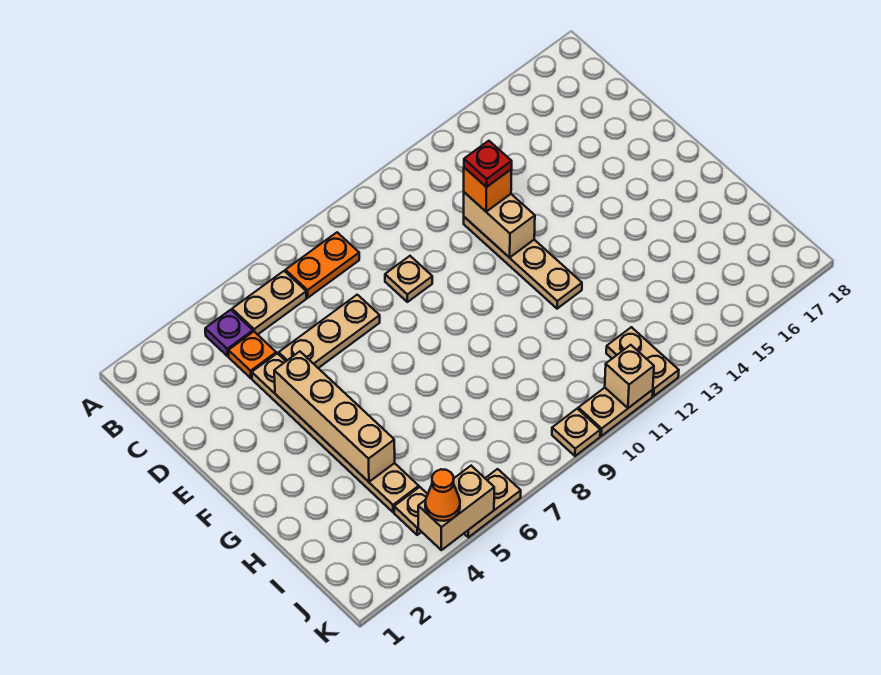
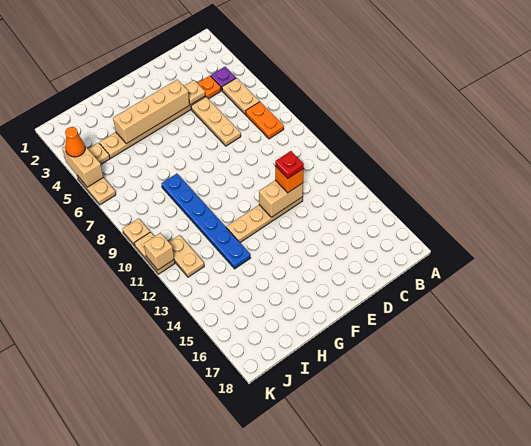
tan plate D9 level 1 -> tan plate D4 level 2
none -> blue plate H8:H13 level 1
tan plate J12:K12 level 1 -> tan plate J11:J12 level 1

